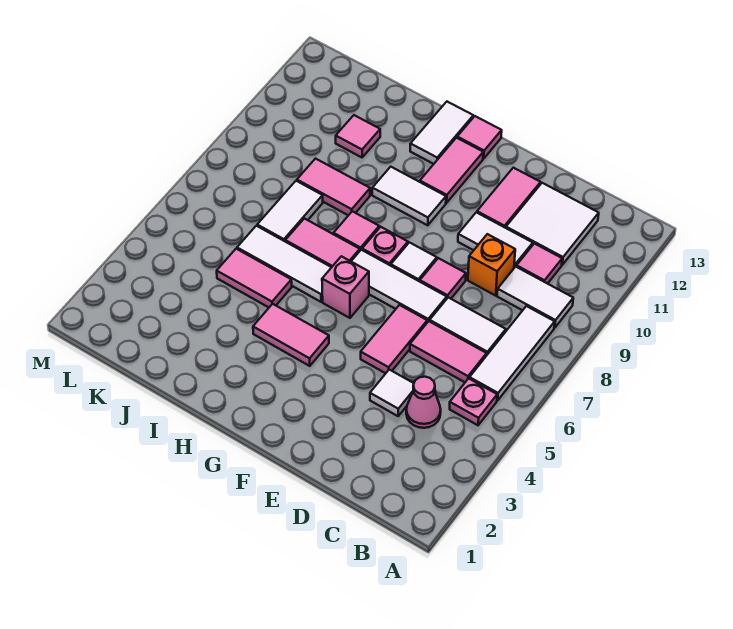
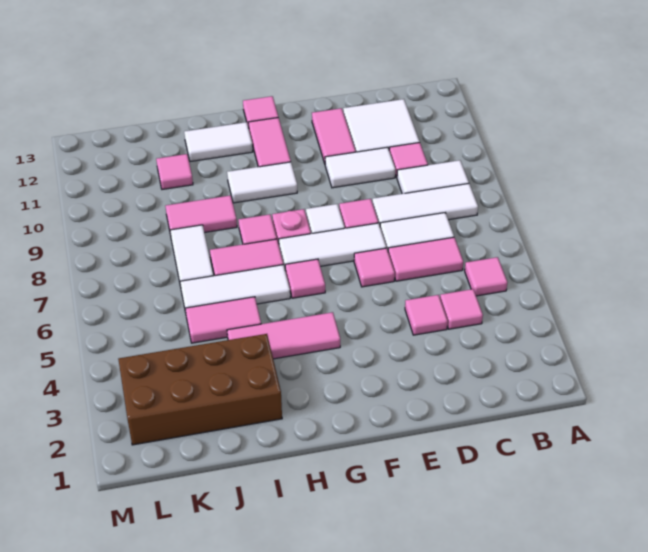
pink plate B5 level 1 -> pink tile B5 level 1
white tile B6:B8 level 1 -> white tile B8:D8 level 1
pink cone C4 level 1 -> pink tile C4 level 1
white tile D4 level 1 -> pink tile D4 level 1
orange brick D9 level 1 -> none
pink tile E5:E6 level 1 -> pink tile E6 level 1
pink tile G4:H4 level 1 -> pink tile G4:I4 level 1
pink brick G6 level 1 -> pink tile G6 level 1
white tile H12:H13 level 1 -> white tile H12:I12 level 1
none -> brown brick I2:L3 level 1

